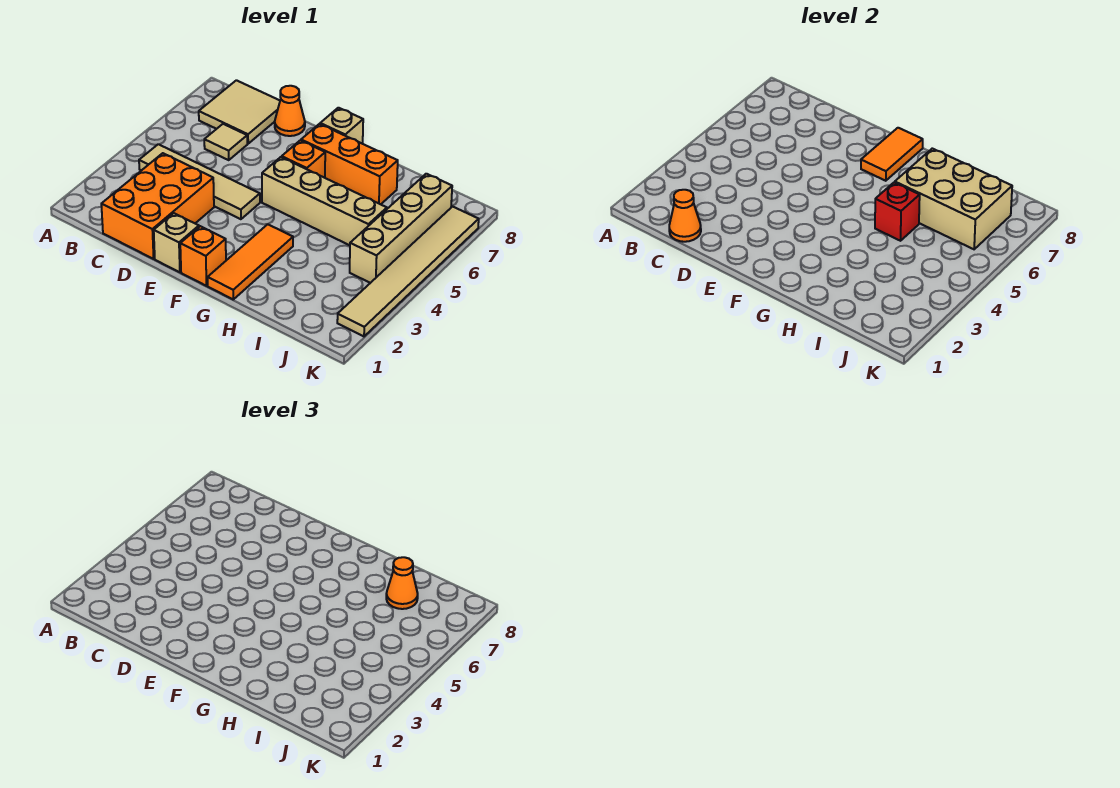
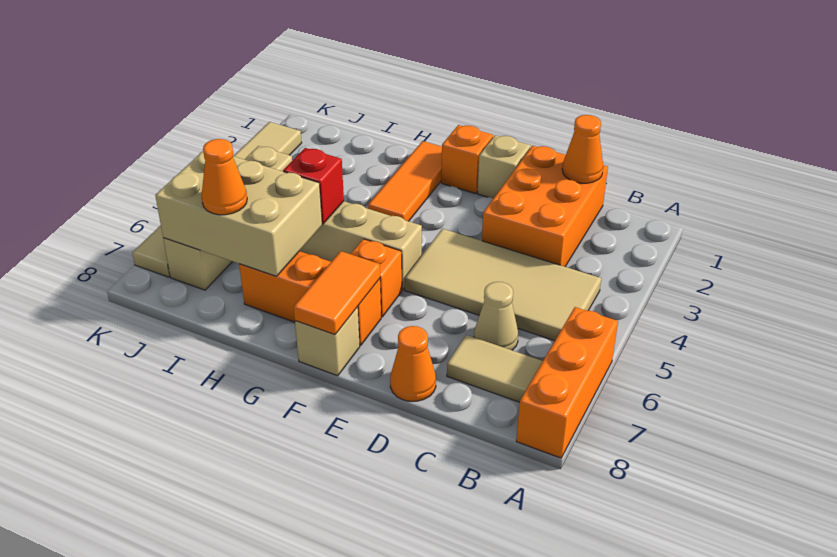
none -> orange brick A6:A8 level 1
tan tile B4:E4 level 1 -> tan tile B4:E5 level 1
tan tile B7:C8 level 1 -> tan tile B7:C7 level 1
tan tile C6 level 1 -> tan cone C6 level 1

